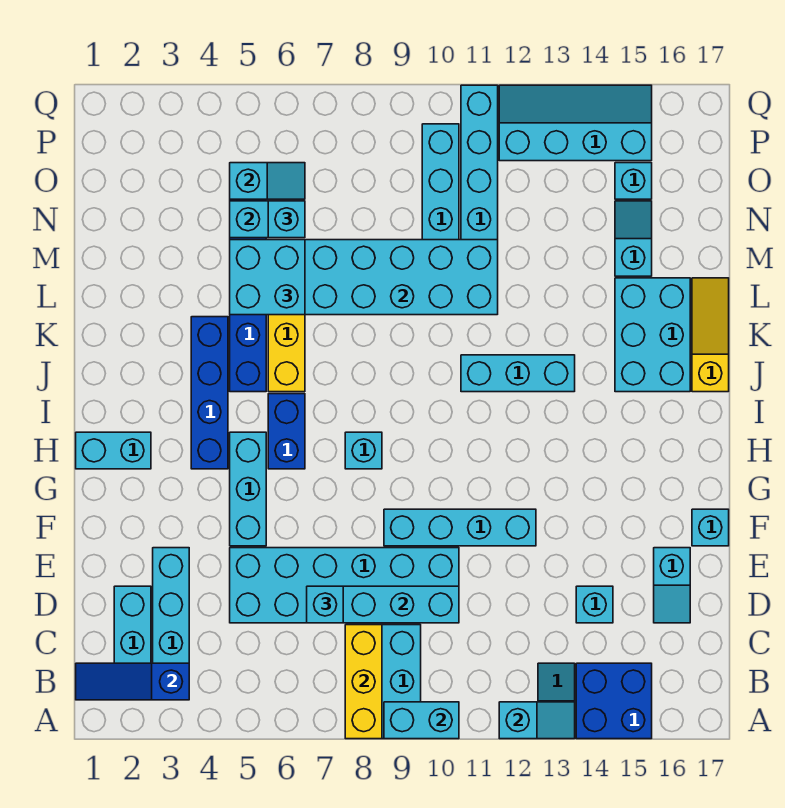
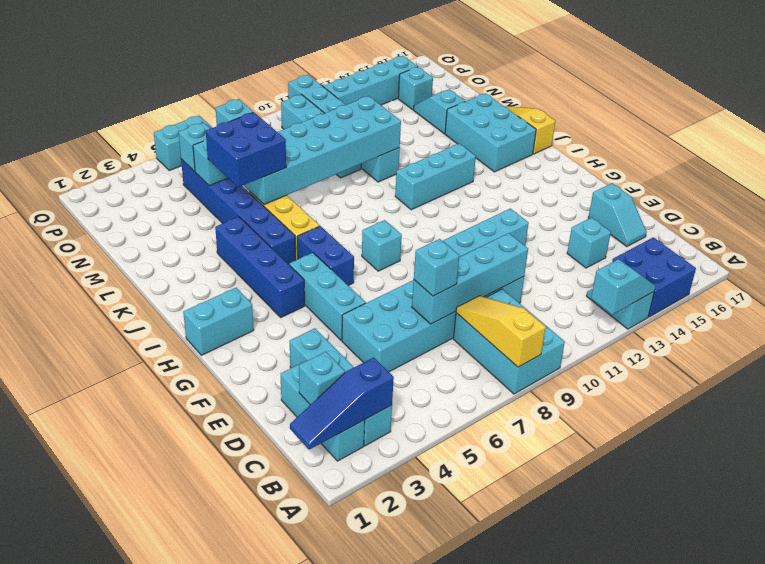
yellow brick A8:C8 level 2 -> yellow slope A8:C8 level 2 top A
cyan brick A9:A10 level 2 -> cyan brick Q5:Q6 level 1
cyan brick F17 level 1 -> cyan brick C2 level 2
cyan brick L5:M6 level 3 -> blue brick L5:M6 level 3

